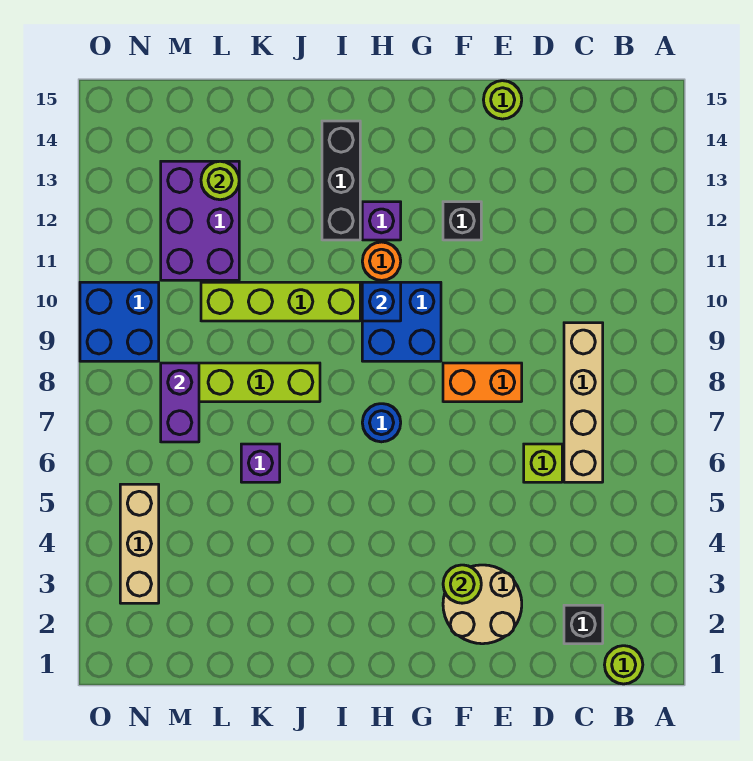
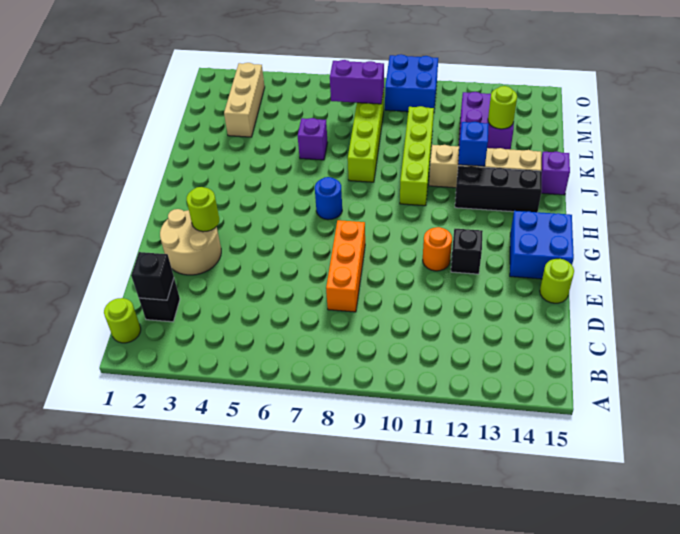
none -> black brick C2 level 2
tan brick C6:C9 level 1 -> tan brick J11:J14 level 1
lime brick D6 level 1 -> none
orange brick E8:F8 level 1 -> orange brick D8:F8 level 1
blue brick G9:H10 level 1 -> blue brick F14:G15 level 1
blue brick H10 level 2 -> blue brick J12 level 2
orange round brick H11 level 1 -> orange round brick F11 level 1
purple brick H12 level 1 -> purple brick J15 level 1
purple brick L11:M13 level 1 -> purple brick L12:M13 level 1
tan brick N3:N5 level 1 -> tan brick L3:N3 level 1

